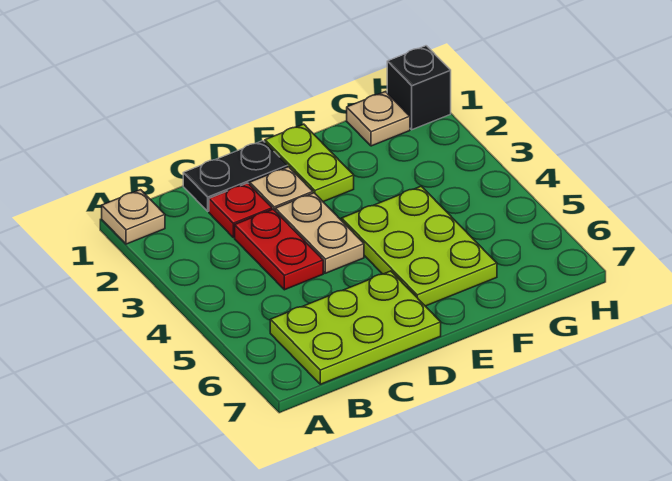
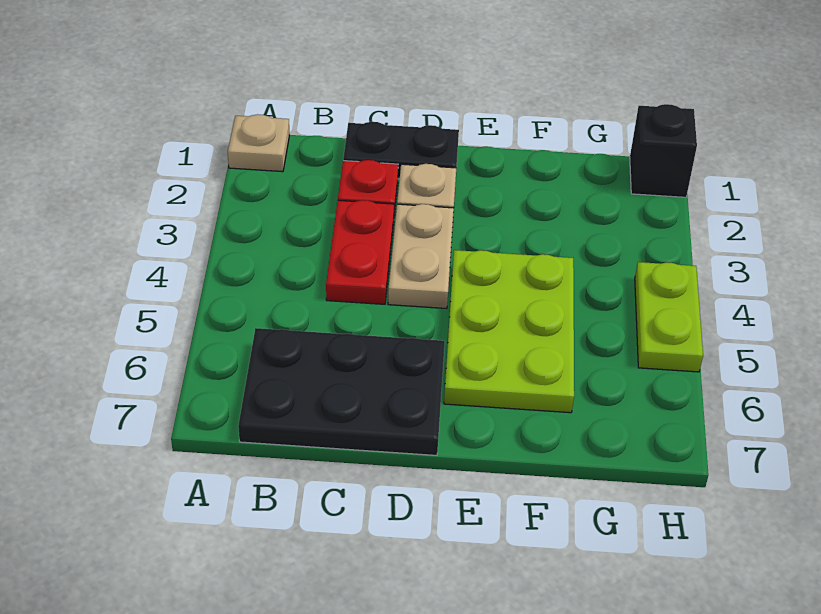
lime plate B6:D7 level 1 -> black plate B6:D7 level 1
lime plate E1:E2 level 1 -> lime plate H4:H5 level 1
tan plate G1 level 1 -> none

